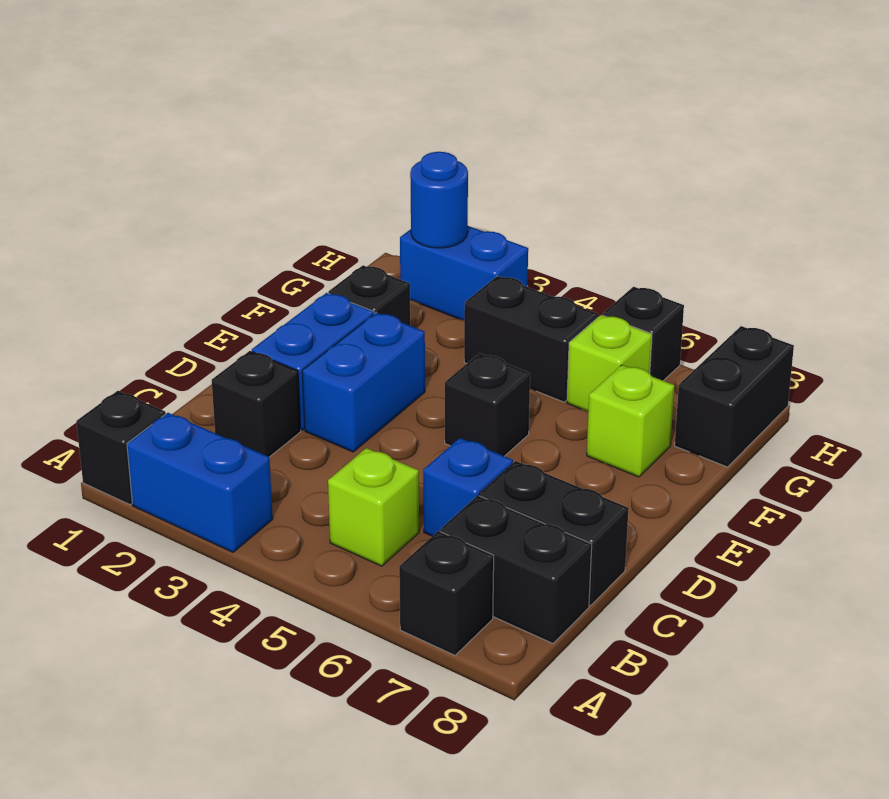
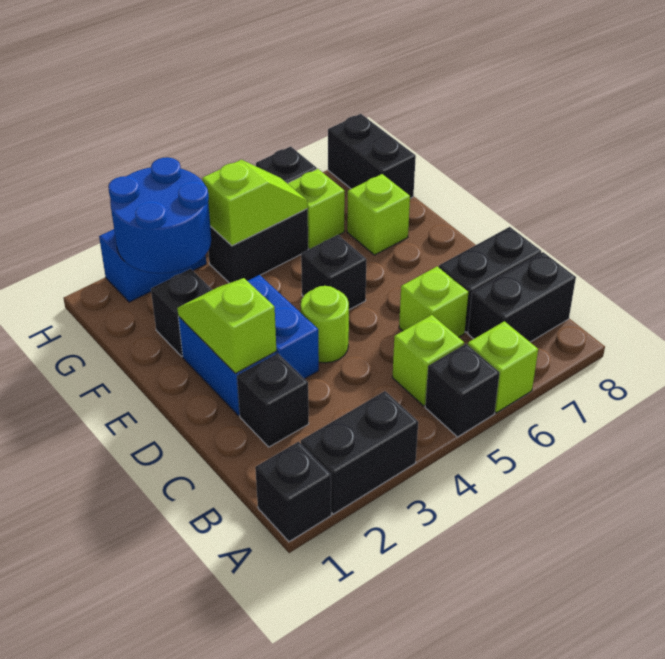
blue brick A2:A3 level 1 -> black brick A2:A3 level 1
none -> lime brick A6 level 1
black brick A7 level 1 -> black brick A5 level 1
blue brick C6 level 1 -> lime brick C6 level 1
none -> lime slope D2:E2 level 2 top D
none -> lime round brick D4 level 1
none -> lime slope G4:G5 level 2 top 4
blue round brick H2 level 2 -> blue round brick G2:H3 level 2

